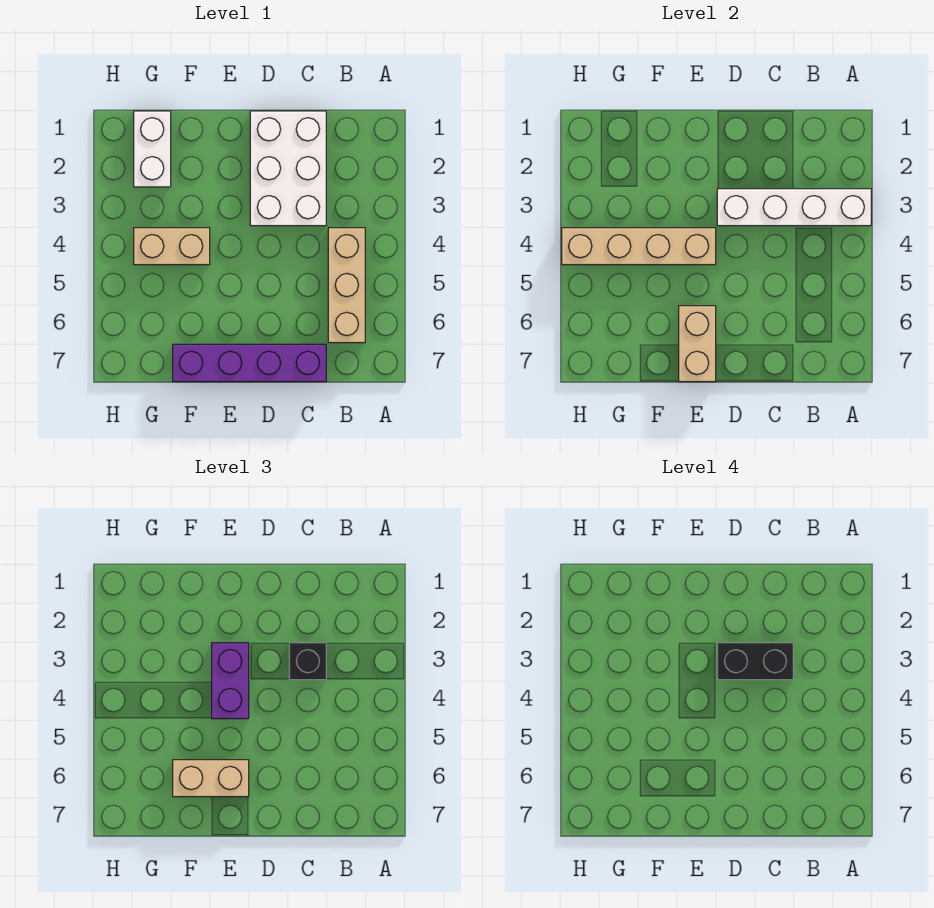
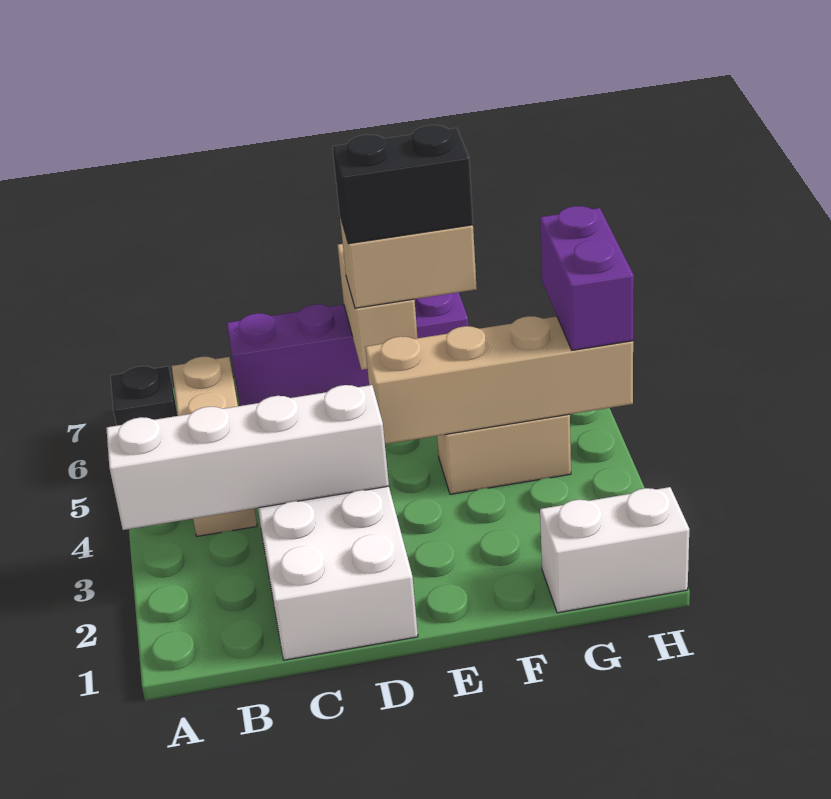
black brick C3 level 3 -> black brick A6 level 1
black brick C3:D3 level 4 -> black brick E6:F6 level 4
purple brick E3:E4 level 3 -> purple brick H4:H5 level 3
white brick G1:G2 level 1 -> white brick G1:H1 level 1

